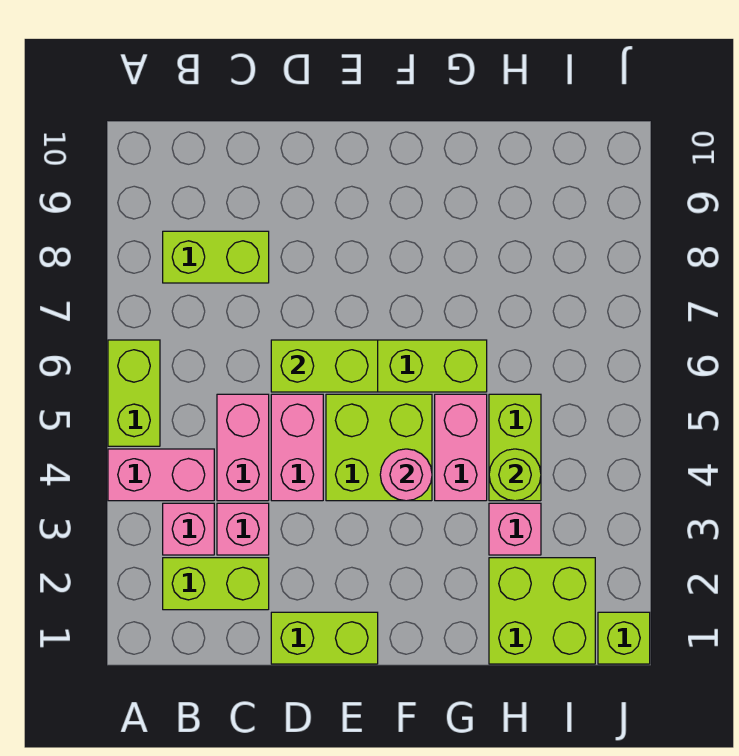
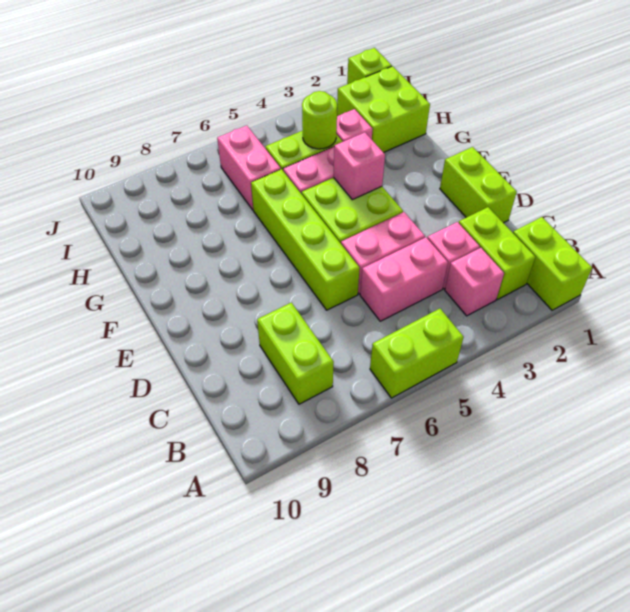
pink brick A4:B4 level 1 -> pink brick H6:I6 level 1
lime brick D6:E6 level 2 -> lime brick A1:B1 level 1
pink round brick F4 level 2 -> pink brick F4 level 2

